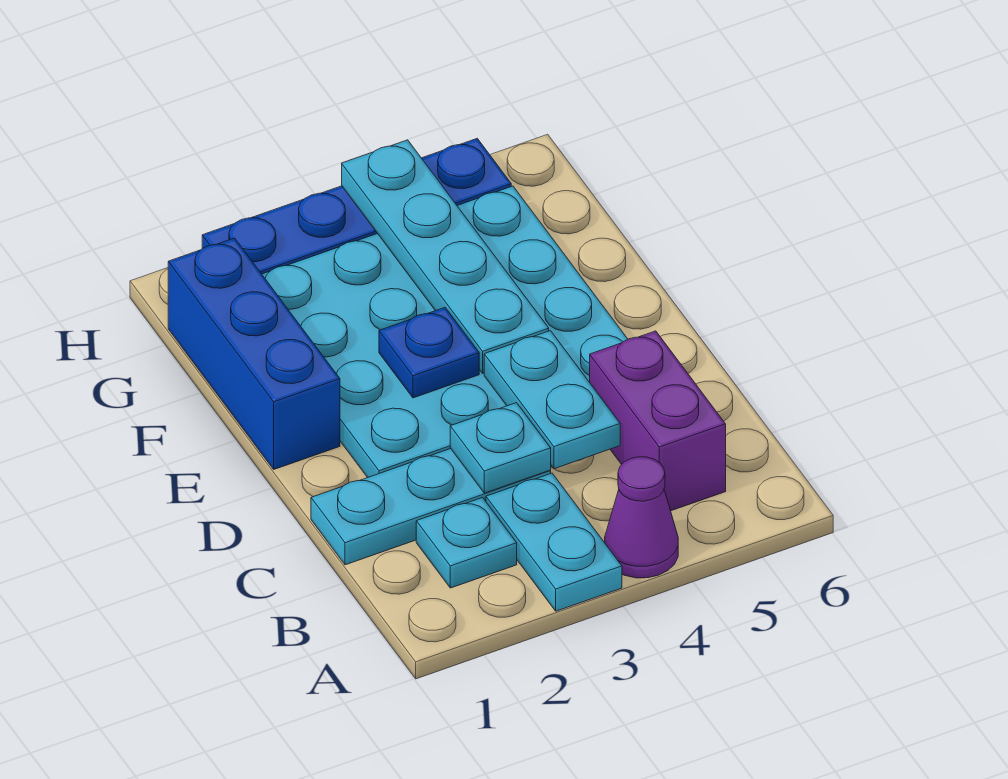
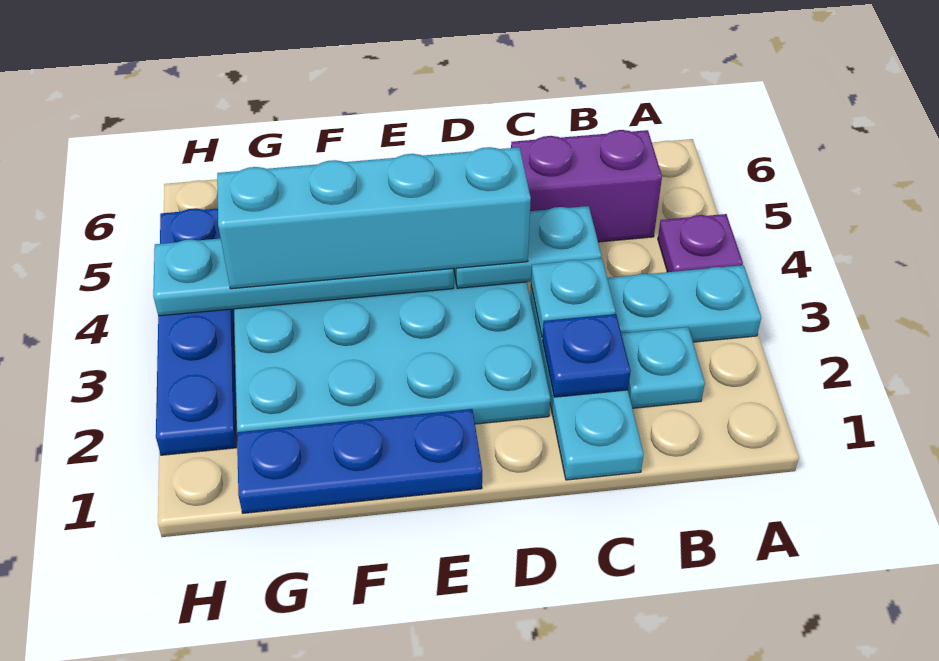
purple cone A4 level 1 -> purple plate A4 level 1
none -> cyan brick D4:G4 level 3
blue brick E1:G1 level 1 -> blue plate E1:G1 level 1
blue plate E3 level 2 -> blue plate C2 level 2

